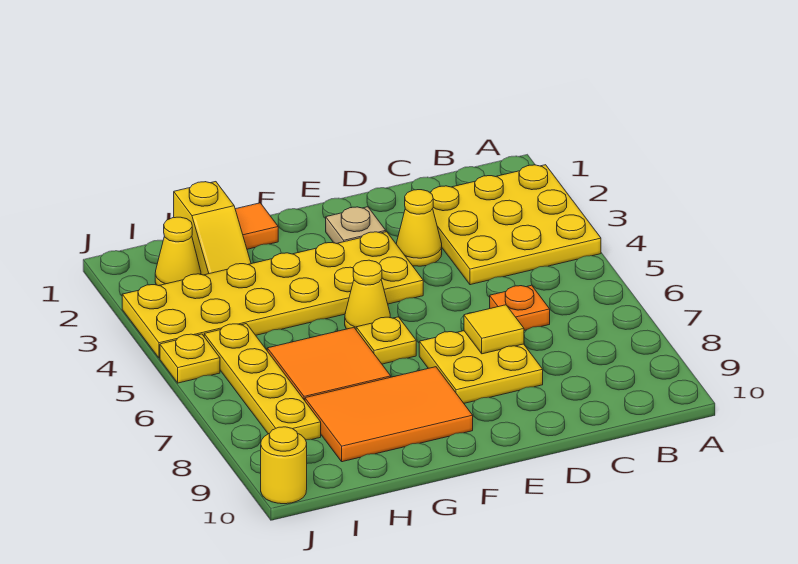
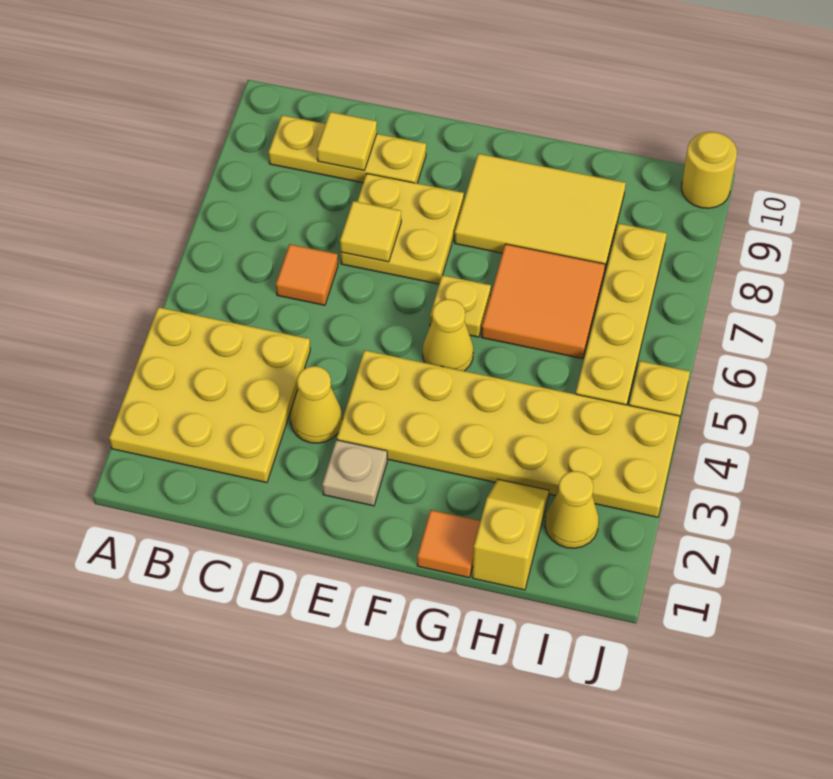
none -> yellow plate B9:D9 level 1
orange plate C6 level 1 -> orange tile C6 level 1
none -> yellow tile C9 level 2
orange tile F8:H9 level 1 -> yellow tile F8:H9 level 1

